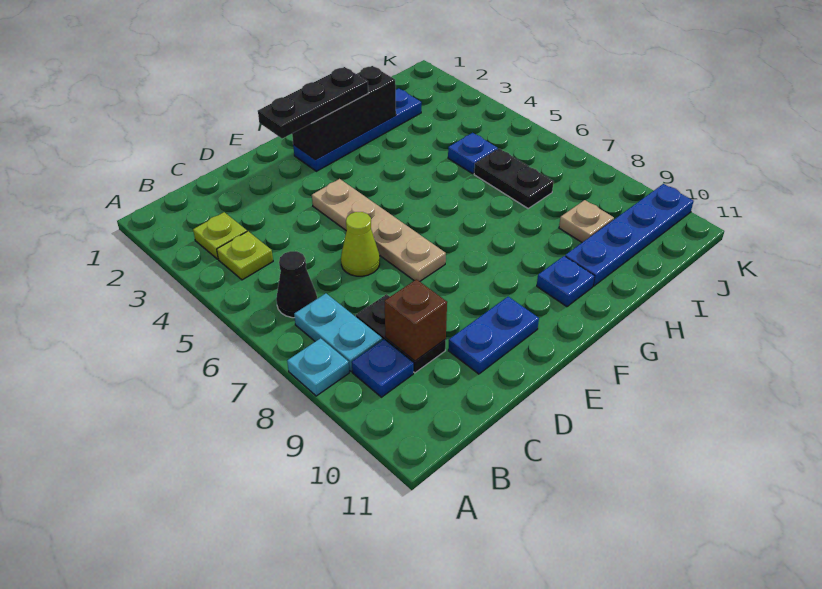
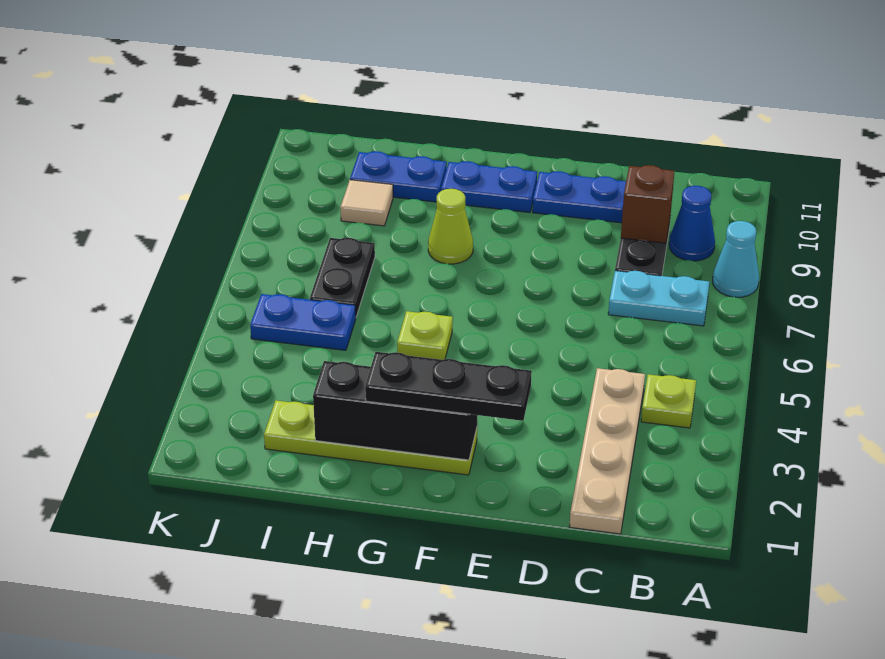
cyan plate A8 level 1 -> cyan cone A8 level 1
lime plate B3 level 1 -> lime plate G5 level 1
black cone B6 level 1 -> none
cyan plate B7:B8 level 1 -> cyan plate B7:C7 level 1
blue plate B9 level 1 -> blue cone B9 level 1
lime cone D6 level 1 -> lime cone G8 level 1
tan plate E4:E7 level 1 -> tan plate C1:C4 level 1
blue plate F2:I2 level 1 -> lime plate F2:I2 level 1
blue plate G10 level 1 -> blue plate F10:G10 level 1
blue plate H10:K10 level 1 -> blue plate H10:I10 level 1
blue plate I5 level 1 -> blue plate I5:J5 level 1
tan plate I9 level 1 -> tan tile I9 level 1

